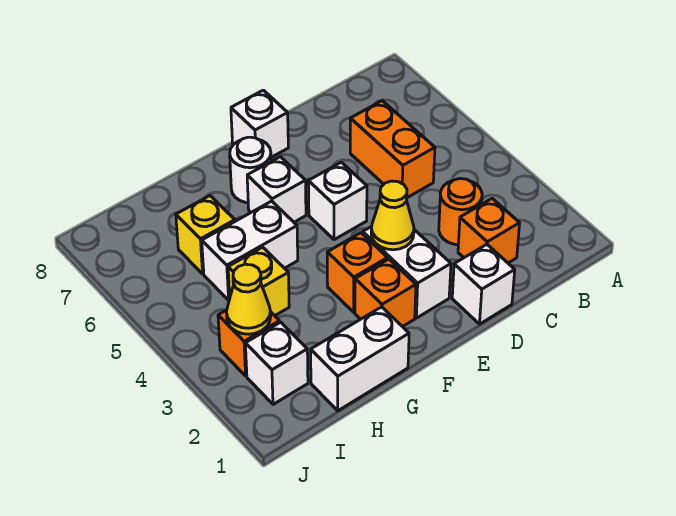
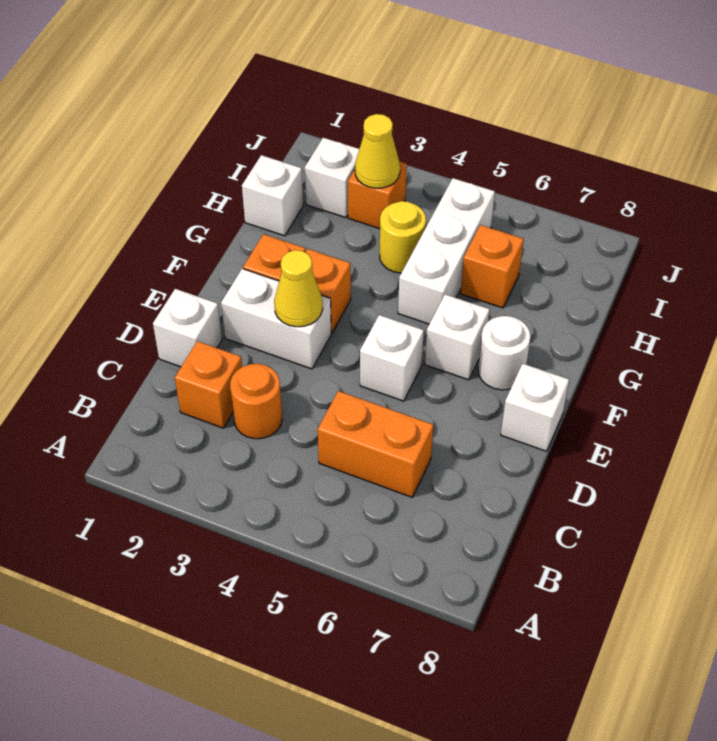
white brick G1:H1 level 1 -> white brick H1 level 1
white brick G5:H5 level 1 -> white brick G5:I5 level 1
yellow brick H4 level 1 -> yellow round brick H4 level 1
yellow brick H6 level 1 -> orange brick H6 level 1

